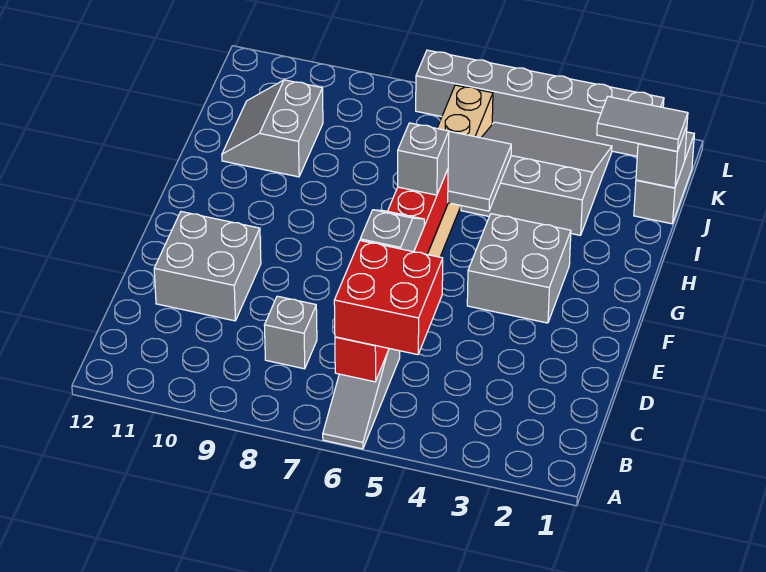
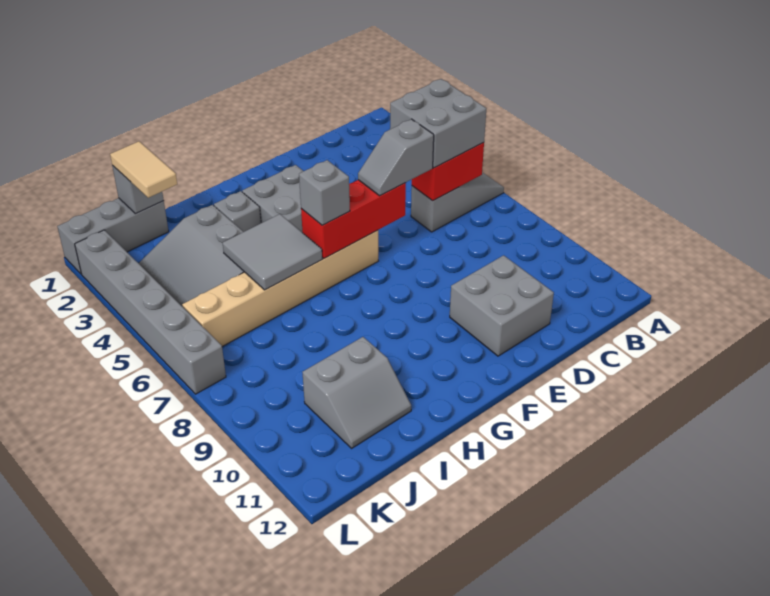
red brick B5:C6 level 3 -> grey brick B5:C6 level 3
grey brick C8 level 1 -> grey brick H3 level 1
grey brick J1:K1 level 1 -> grey brick J1:L1 level 1
grey tile J1:J2 level 3 -> tan tile J1:J2 level 3

